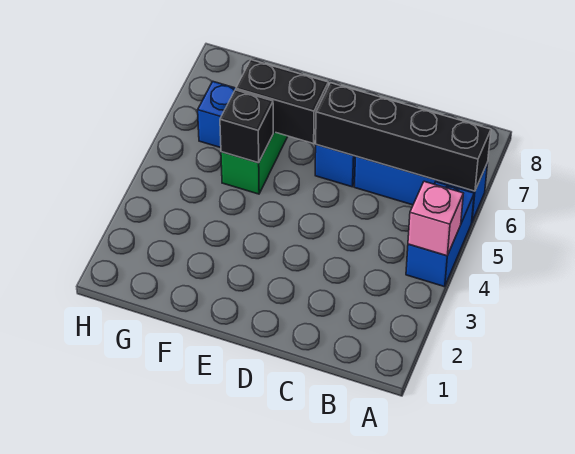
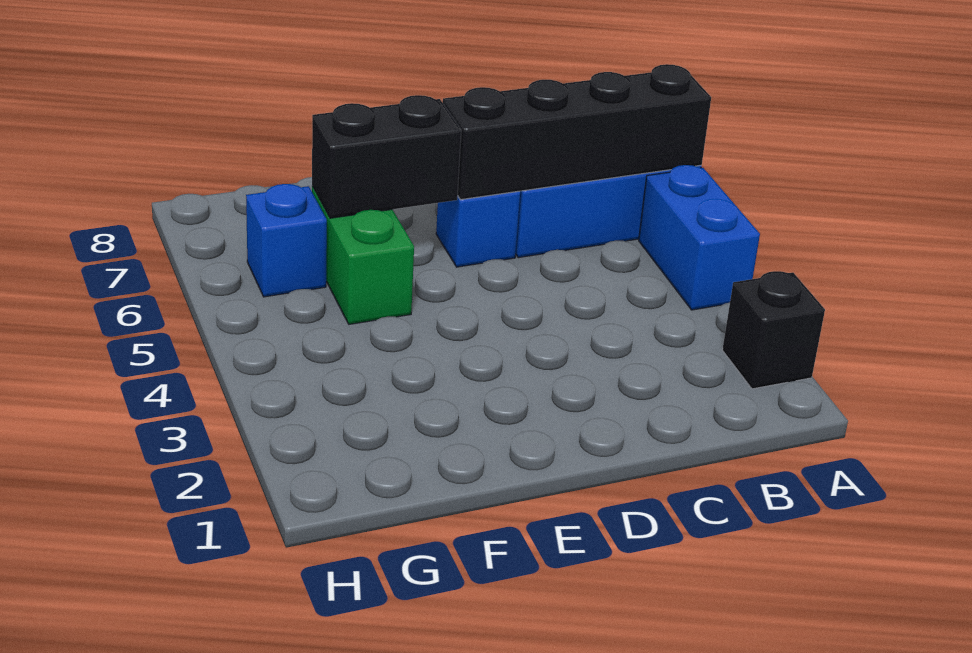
pink brick A4 level 2 -> none
black brick F5 level 2 -> black brick A2 level 1

